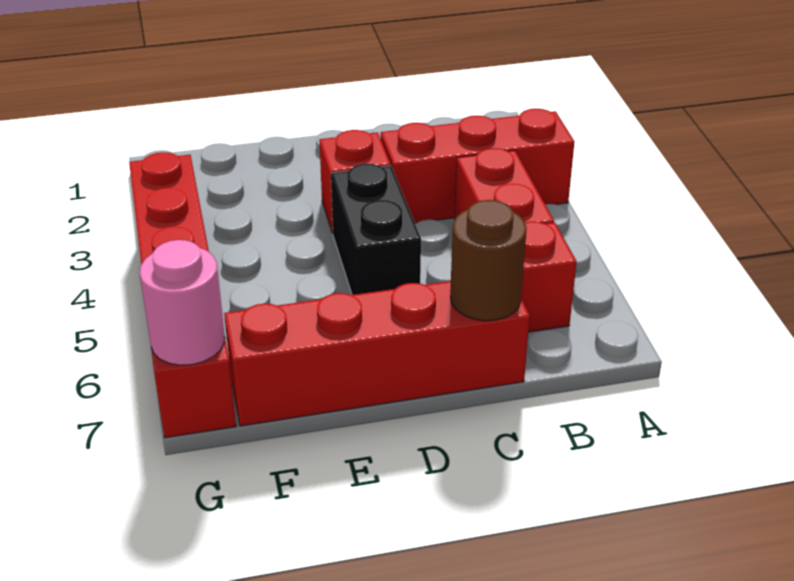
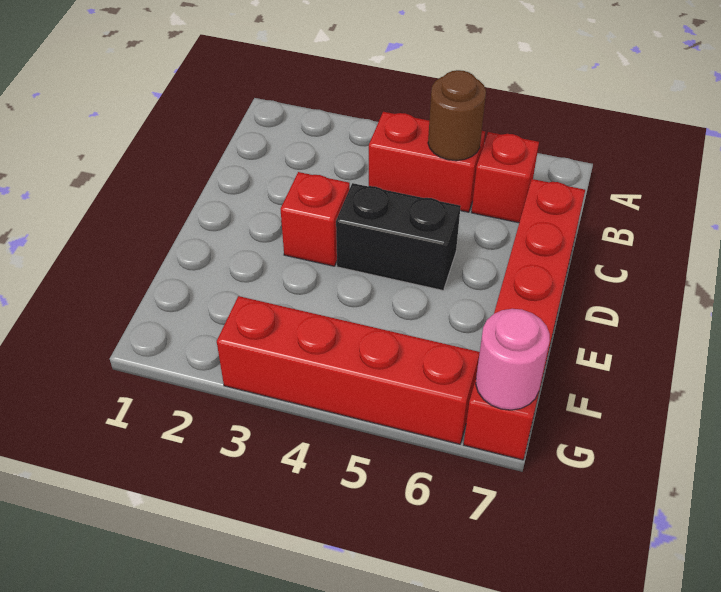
red brick A3:C3 level 1 -> none
brown round brick C7 level 2 -> brown round brick B5 level 2

